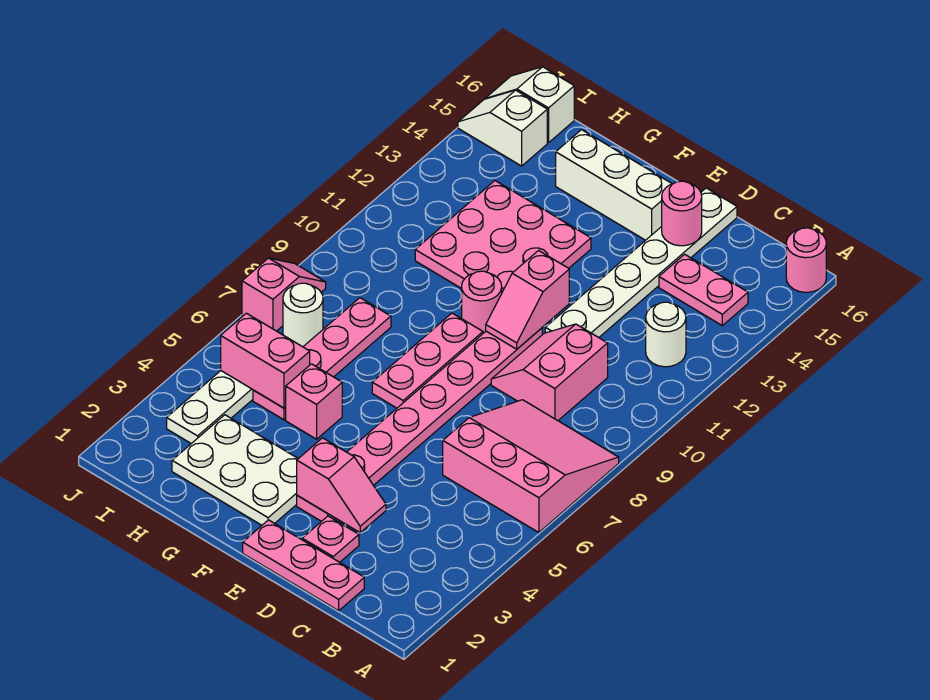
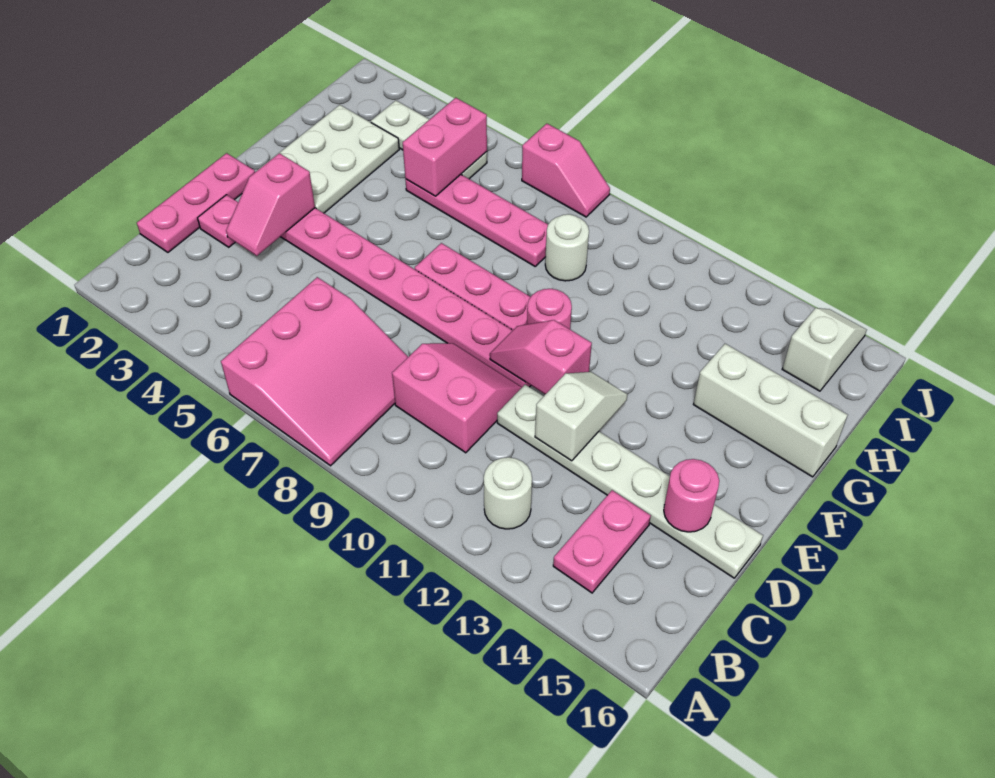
pink round brick A16 level 1 -> none
white brick E15:G15 level 1 -> white brick G14:G16 level 1
pink plate F11:H13 level 1 -> none
pink brick G5 level 1 -> none
white round brick I7 level 1 -> white round brick H9 level 1
white slope I16:J16 level 1 top I -> white slope D12:E12 level 2 top D

